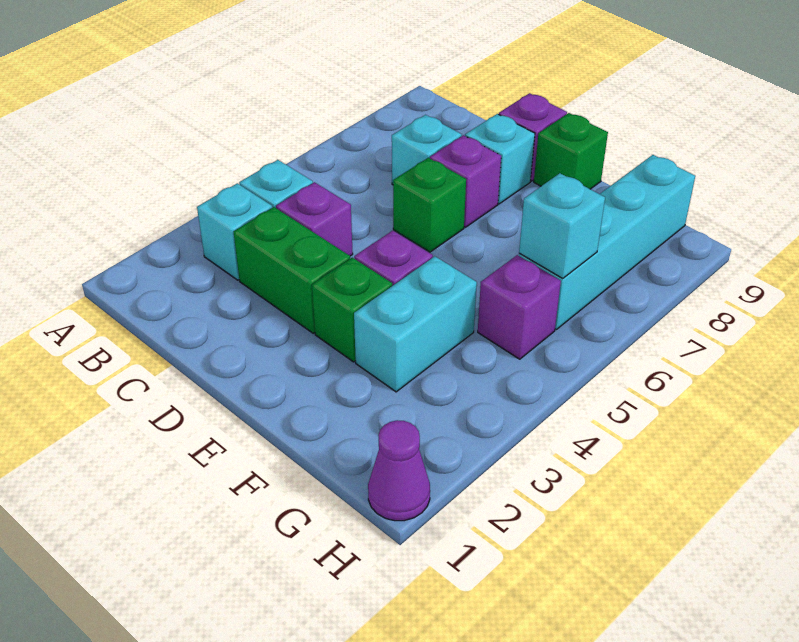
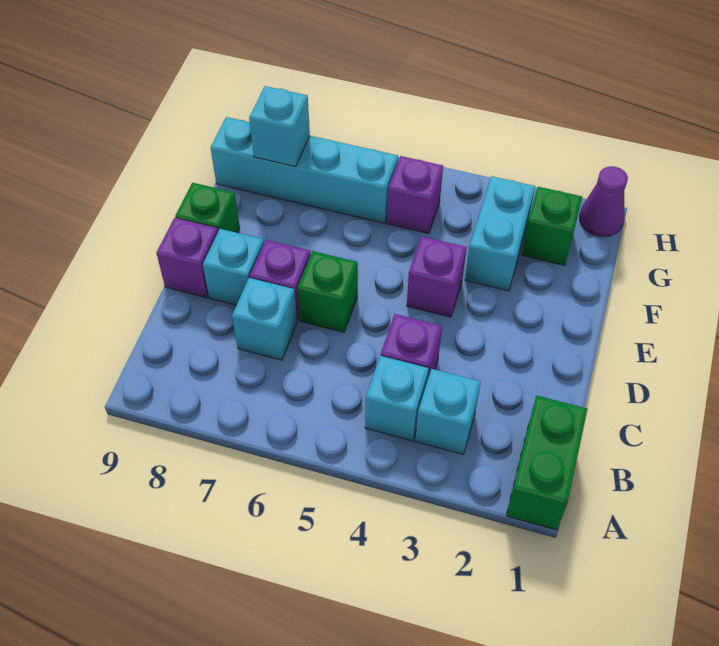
green brick C3:D3 level 1 -> green brick A1:B1 level 1
green brick E3 level 1 -> green brick G2 level 1
cyan brick F3:F4 level 1 -> cyan brick F3:G3 level 1
cyan brick G6 level 2 -> cyan brick G8 level 2

